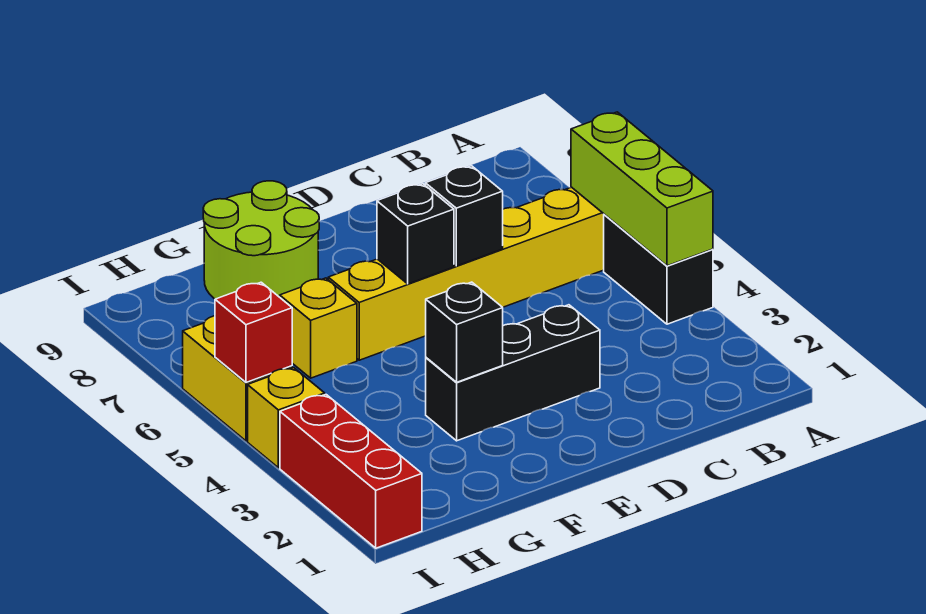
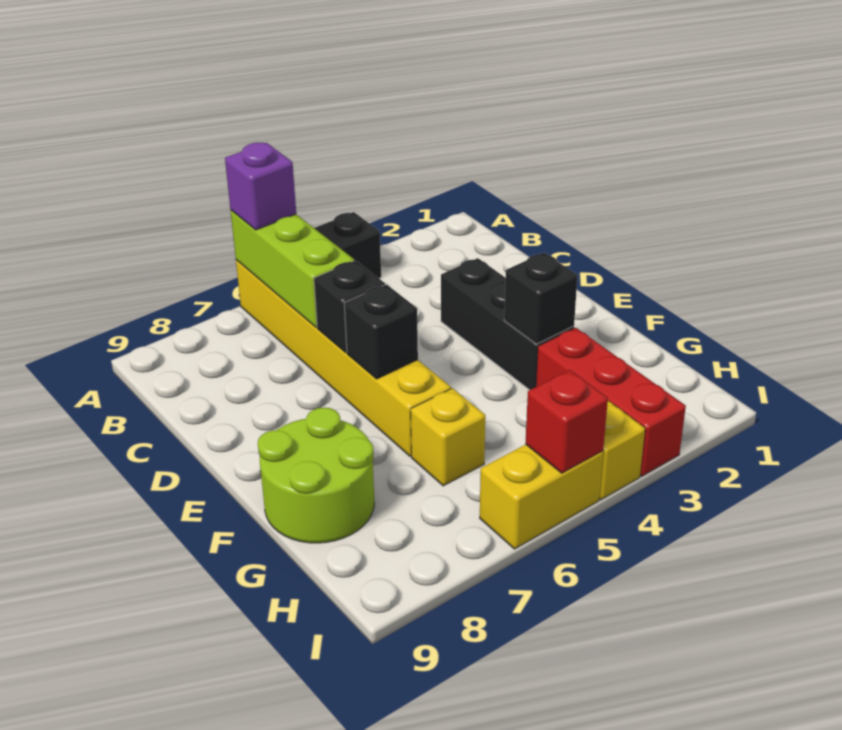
lime brick A4:A6 level 2 -> lime brick A6:C6 level 2
none -> purple brick A6 level 3
red brick I1:I3 level 1 -> red brick G3:I3 level 1

